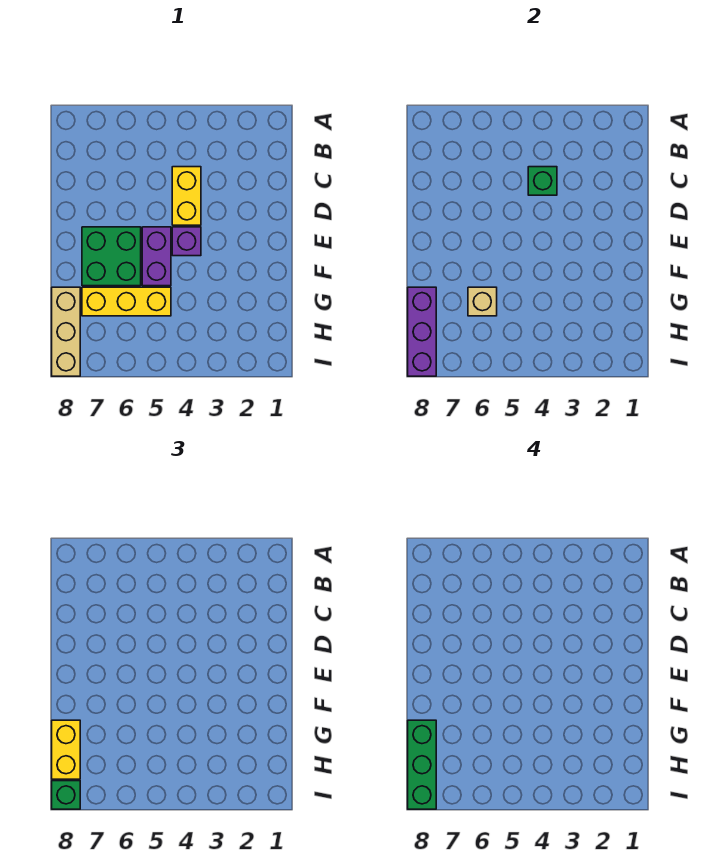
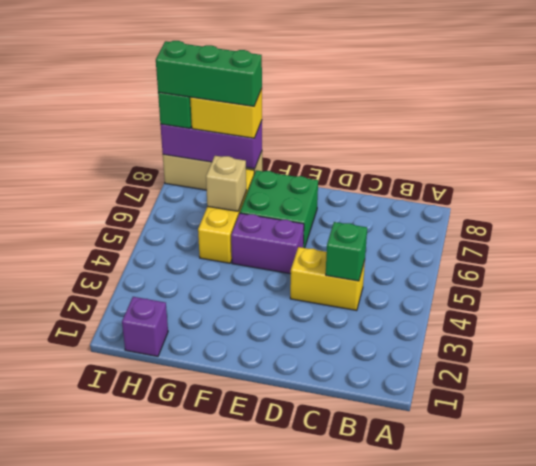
purple brick E4 level 1 -> purple brick H1 level 1

